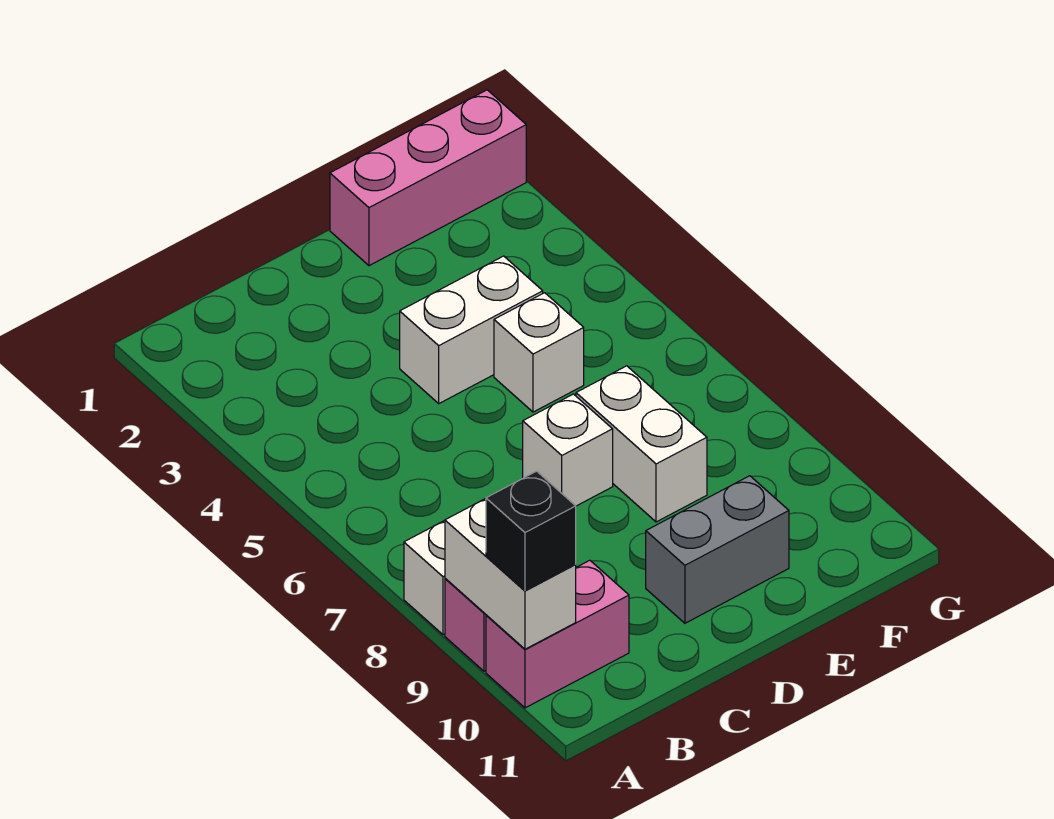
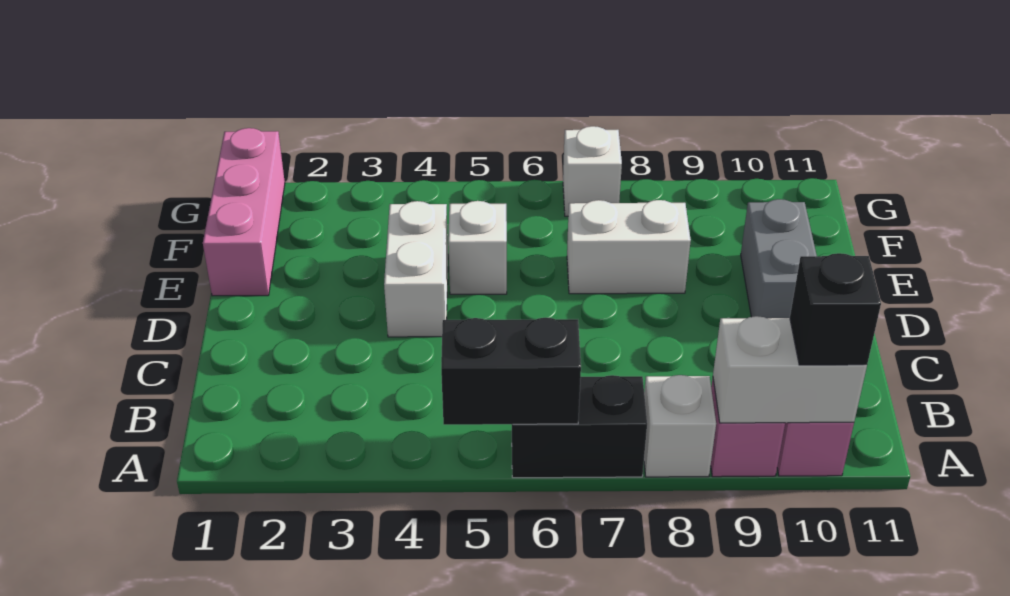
none -> black brick A5:A6 level 2
none -> black brick A6:A7 level 1
white brick D7 level 1 -> white brick G7 level 1

